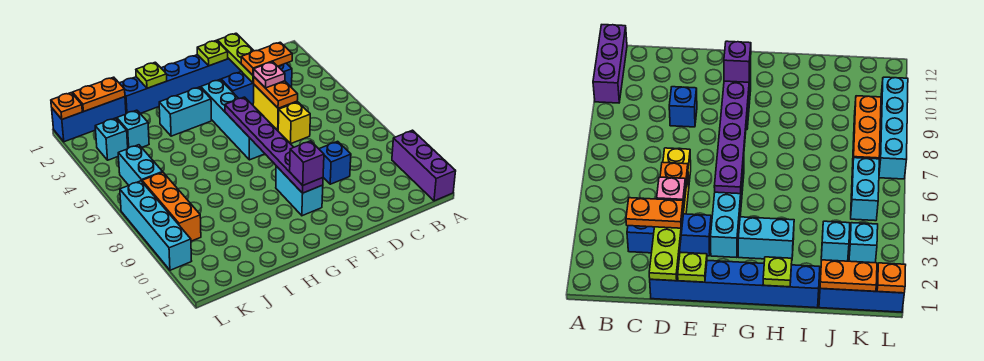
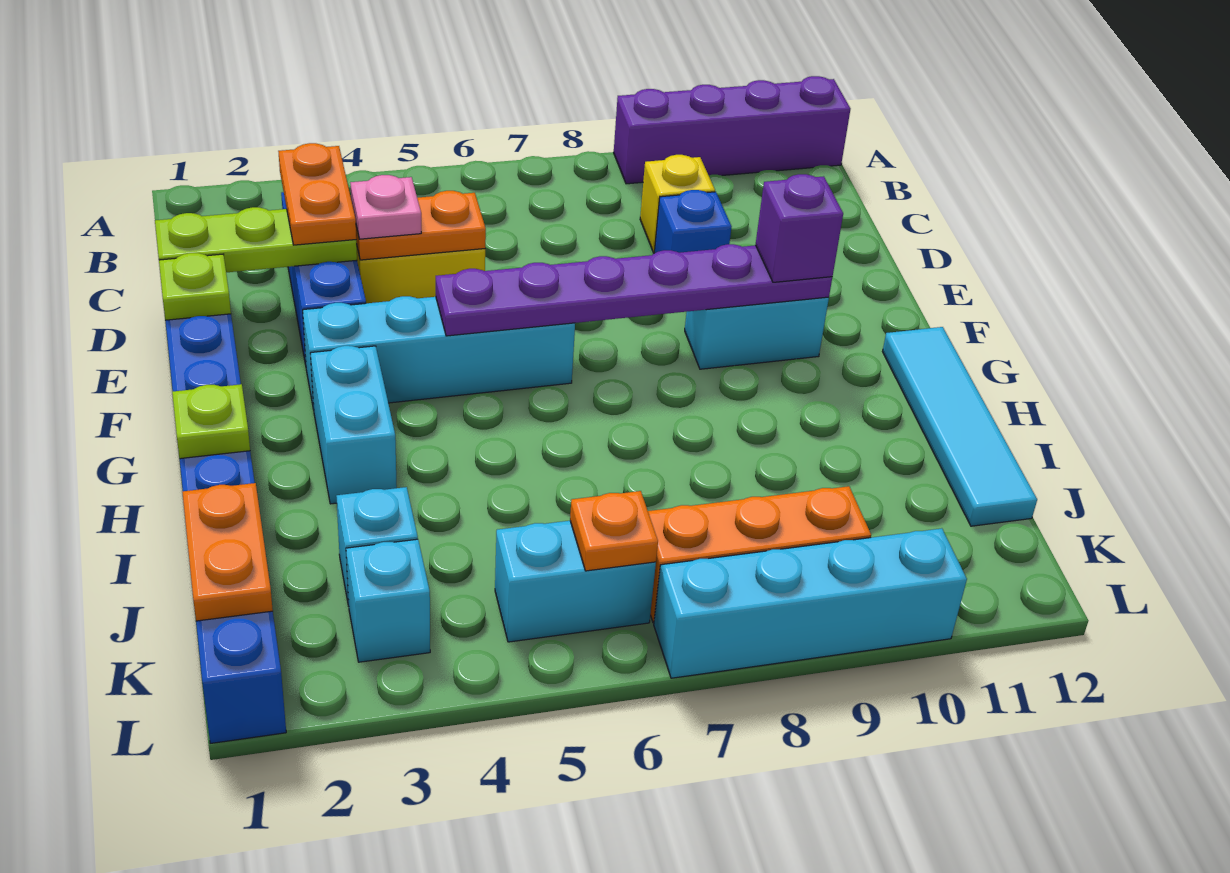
purple brick A10:A12 level 1 -> purple brick A9:A12 level 1
yellow brick D6 level 1 -> yellow brick C9 level 1
none -> cyan tile G12:J12 level 1
orange plate L1 level 2 -> orange plate K6 level 2

